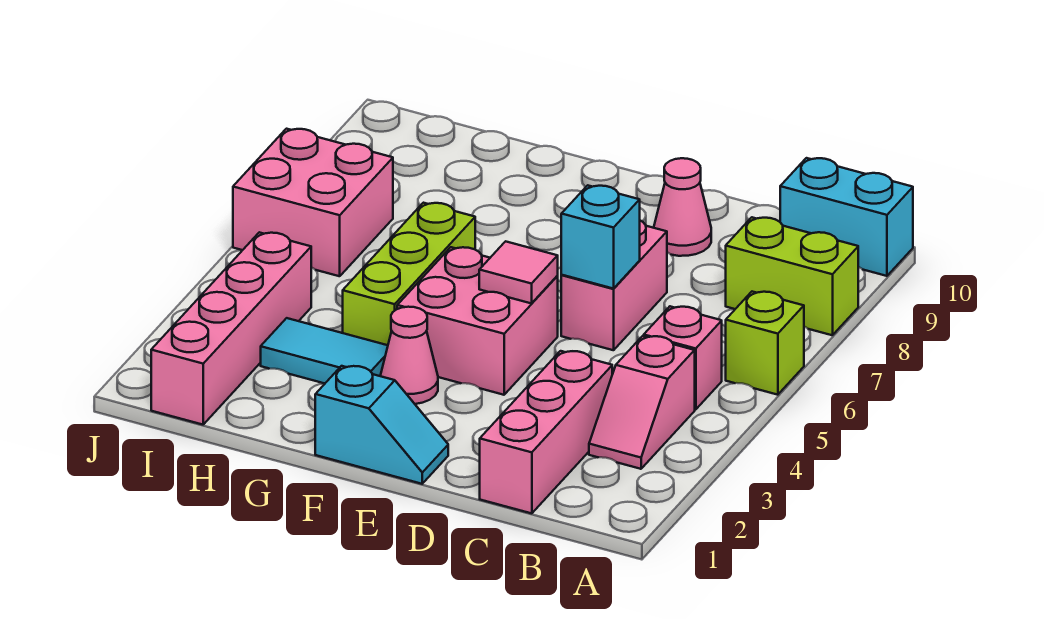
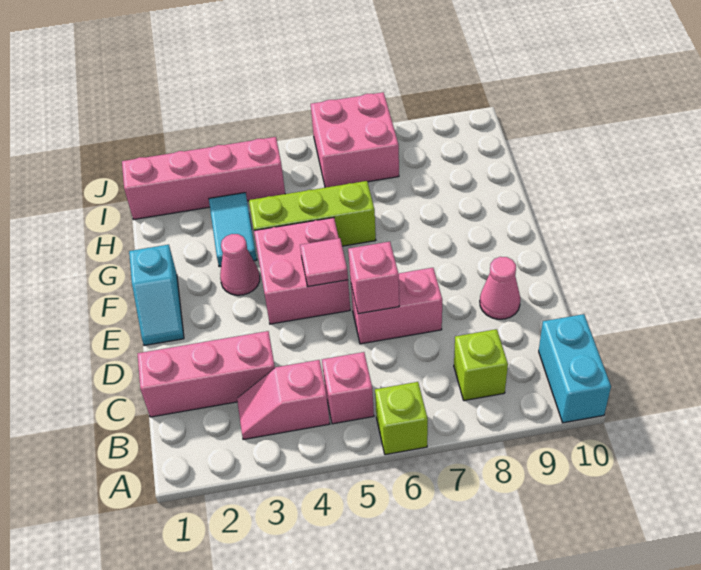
lime brick A8:B8 level 1 -> lime brick B8 level 1
cyan brick D6 level 2 -> pink brick D6 level 2

